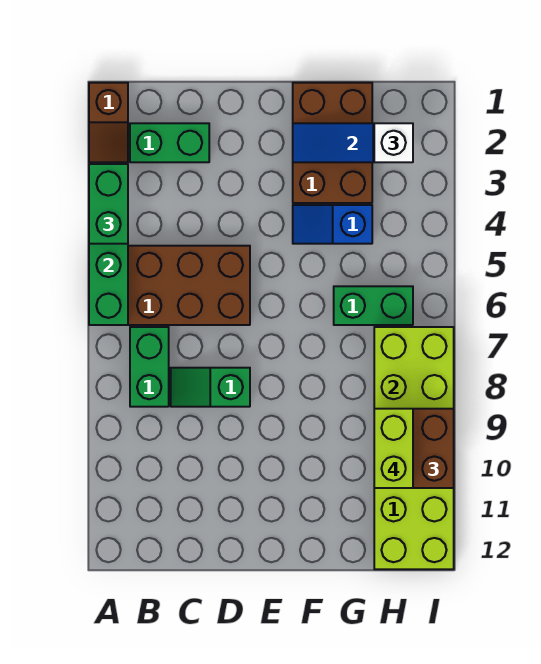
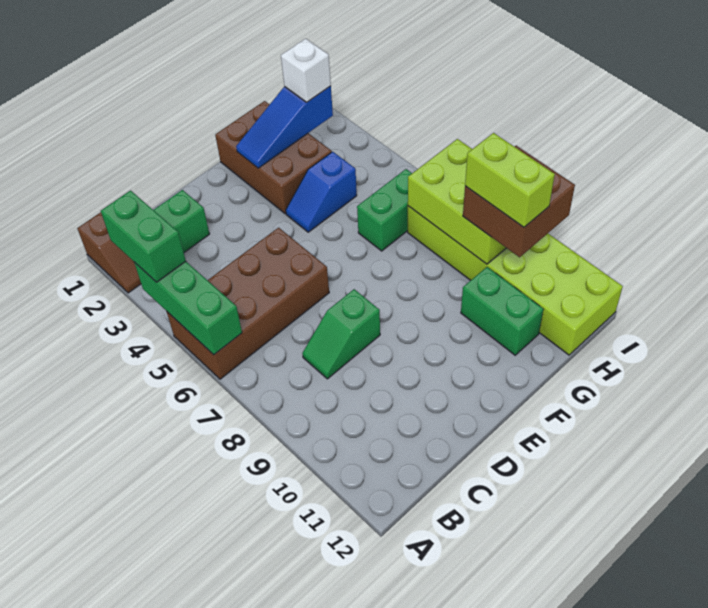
green brick B7:B8 level 1 -> green brick G10:G11 level 1

